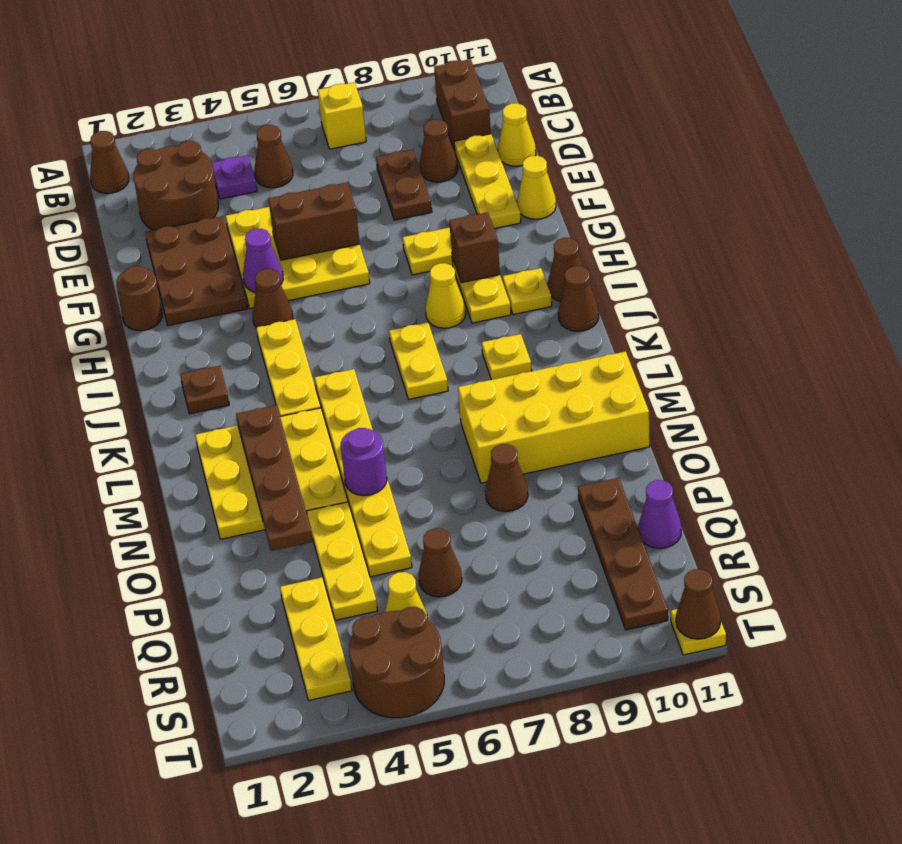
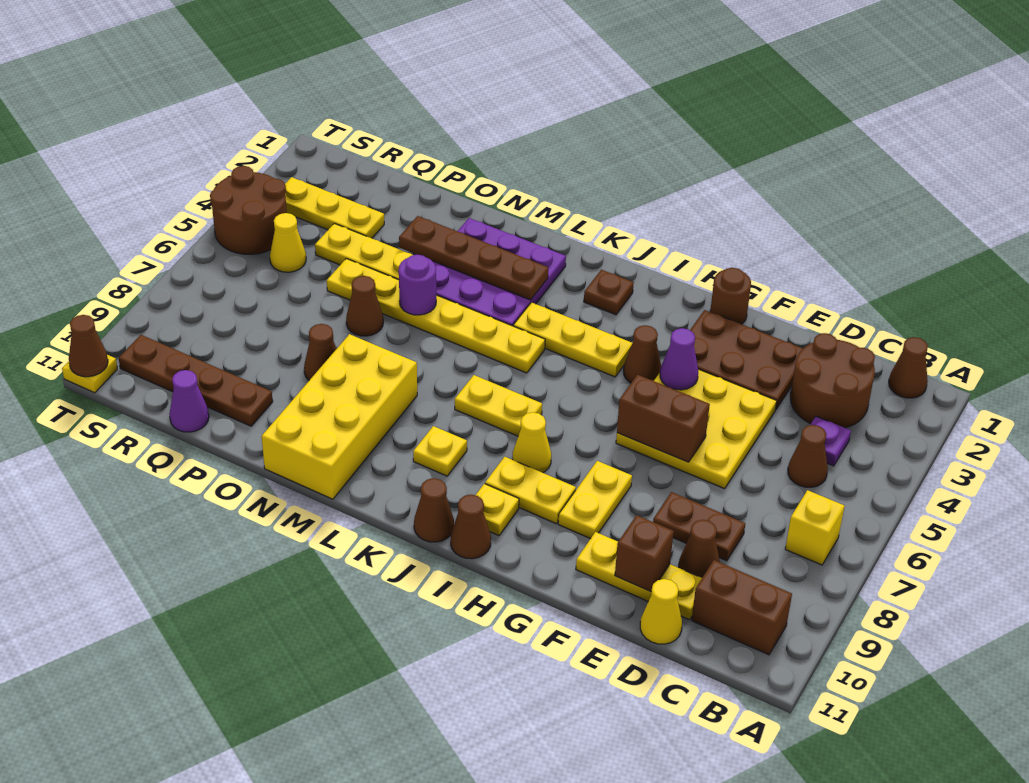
brown brick F5:F6 level 2 -> brown brick F6:G6 level 2
yellow cone F11 level 1 -> none
brown brick H9 level 2 -> brown brick E10 level 2
yellow plate L2:N4 level 1 -> purple plate L2:N4 level 1
brown cone Q6 level 1 -> brown cone O6 level 1

